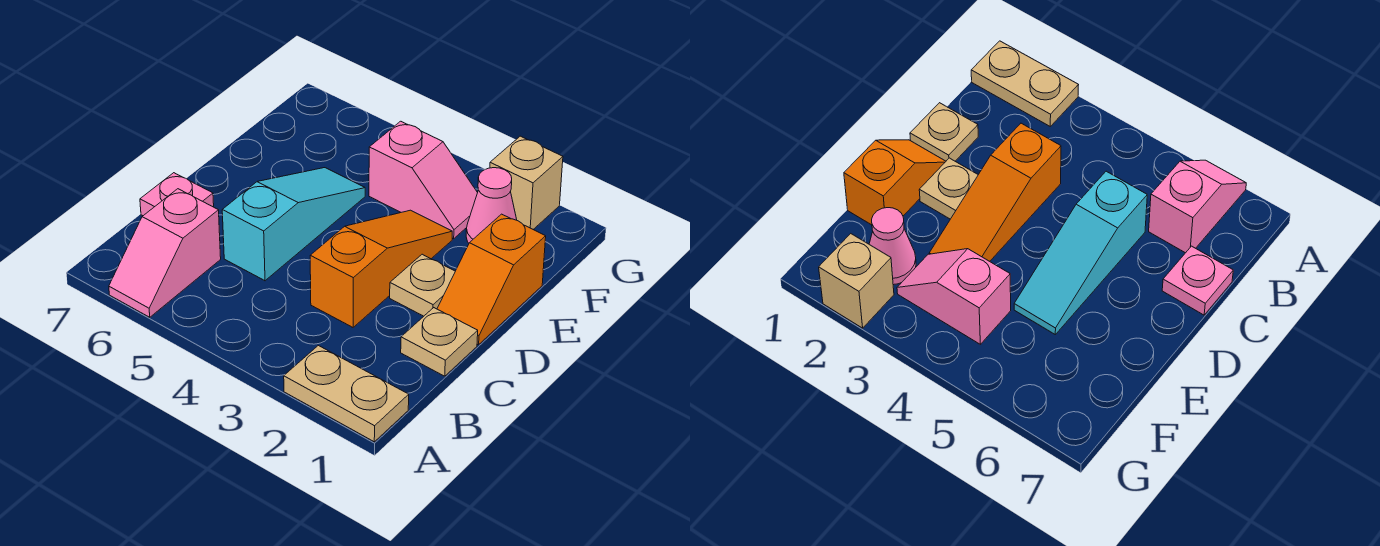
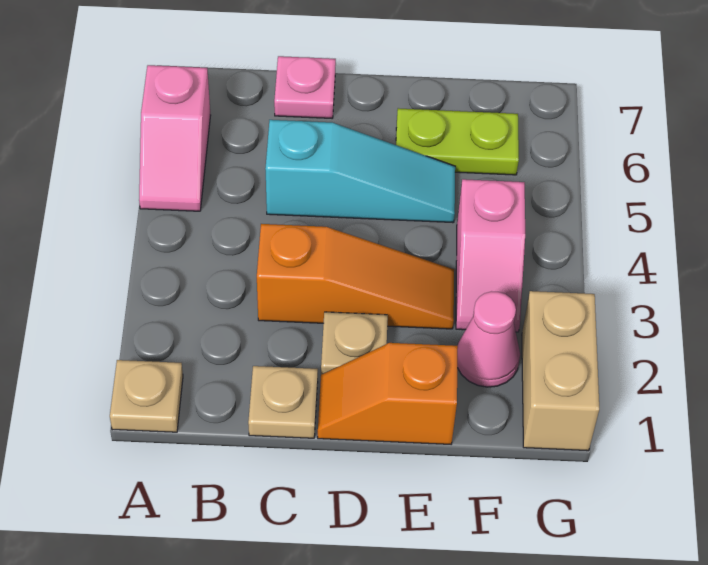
tan plate A1:A2 level 1 -> tan plate A1 level 1
pink slope A6:B6 level 1 top B -> pink slope A5:A6 level 1 top 6
none -> lime plate E6:F6 level 1
tan brick G2 level 1 -> tan brick G1:G2 level 1

